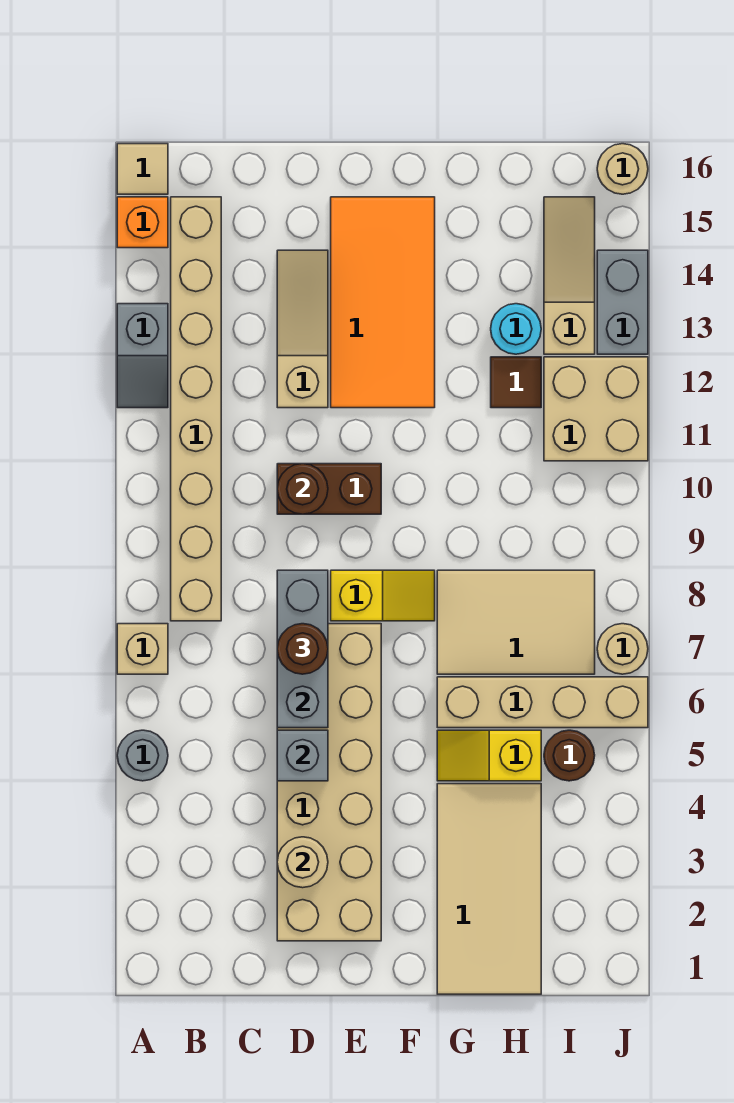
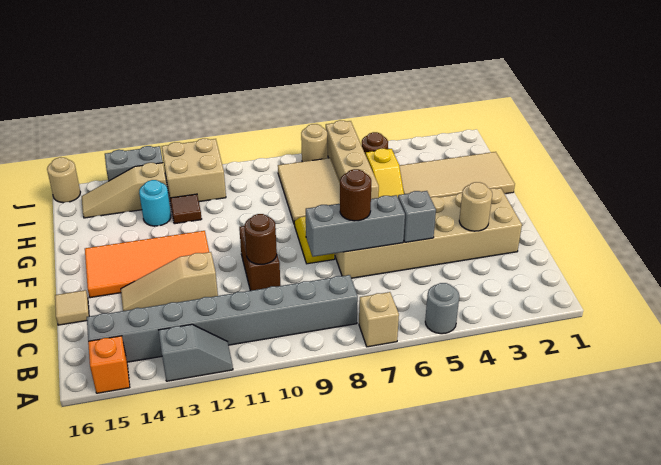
tan tile A16 level 1 -> tan tile D16 level 1
tan brick B8:B15 level 1 -> grey brick B8:B15 level 1

